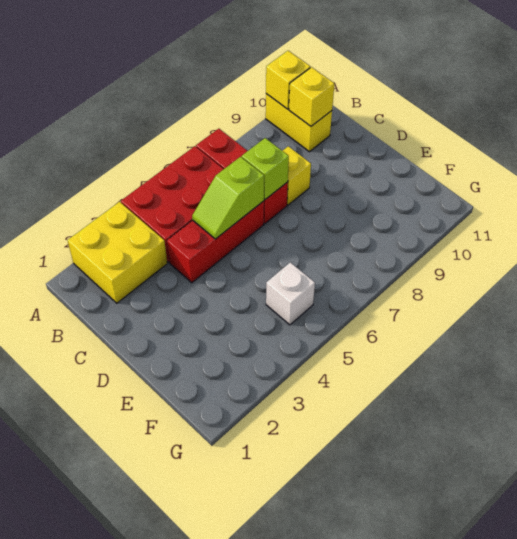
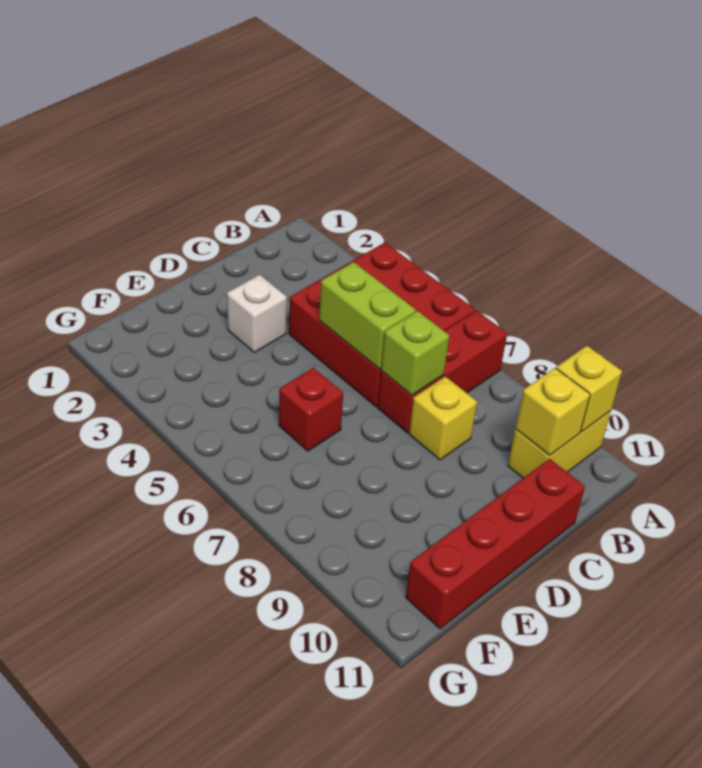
yellow brick A2:B3 level 1 -> none
lime slope C5:C6 level 2 top 6 -> lime brick C5:C6 level 2
none -> red brick C11:F11 level 1
none -> red brick E6 level 1
white brick F5 level 1 -> white brick D3 level 1

